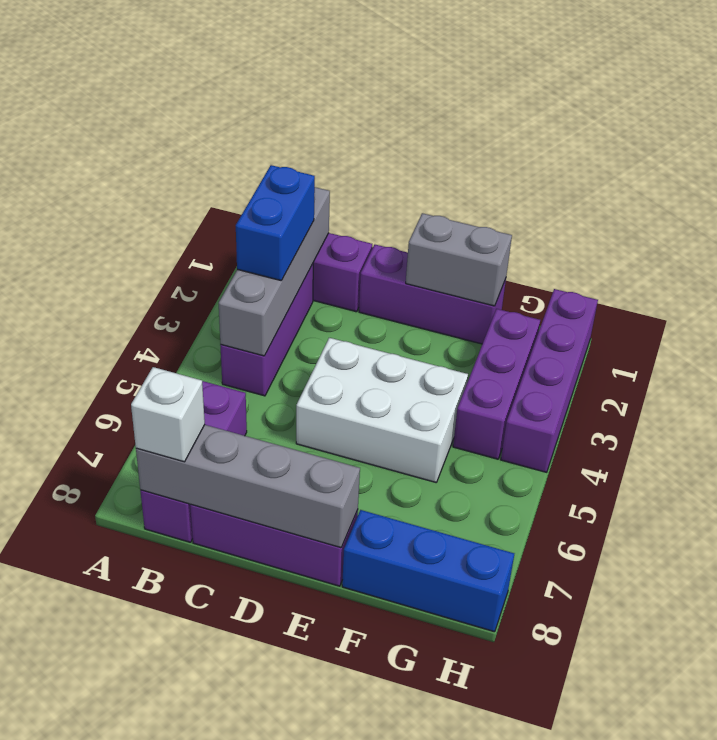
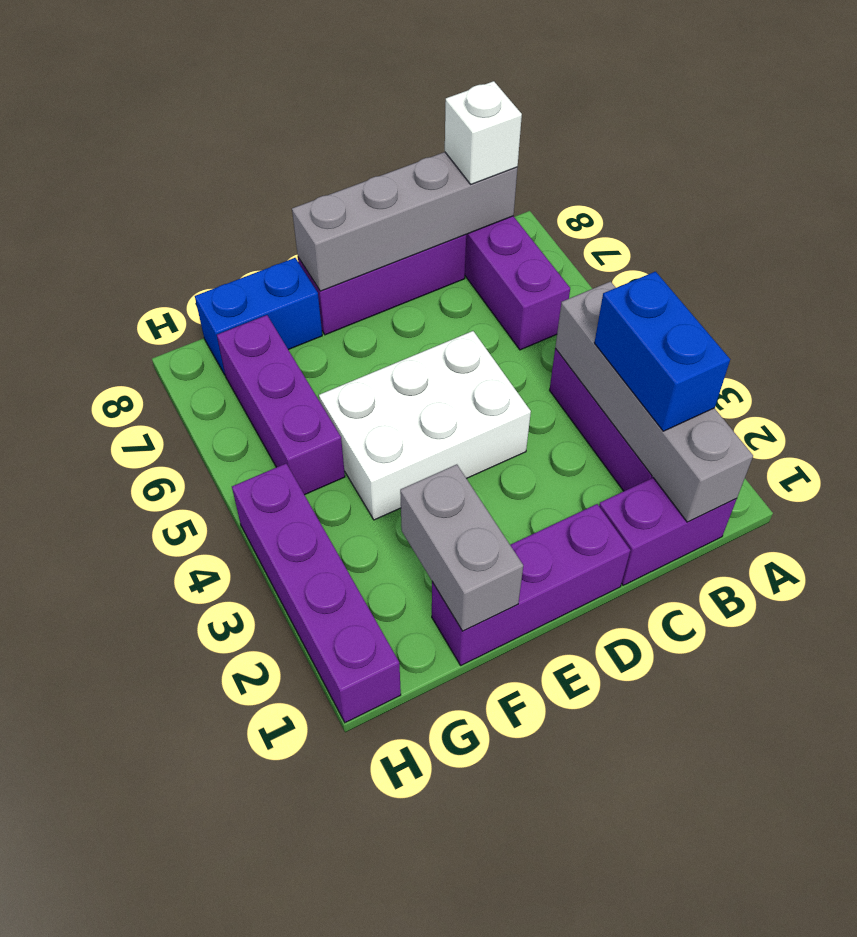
grey brick E1:F1 level 2 -> grey brick F1:F2 level 2
blue brick F8:H8 level 1 -> blue brick F8:G8 level 1
purple brick G2:G4 level 1 -> purple brick G5:G7 level 1

